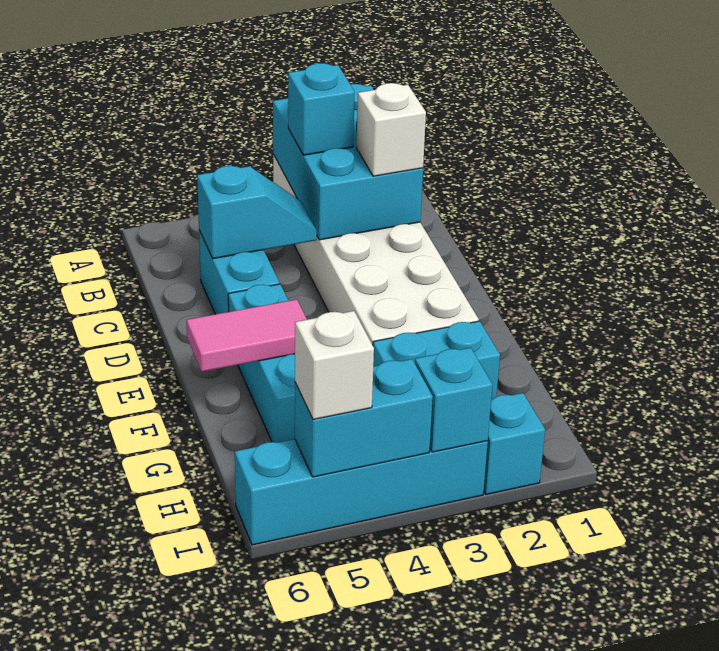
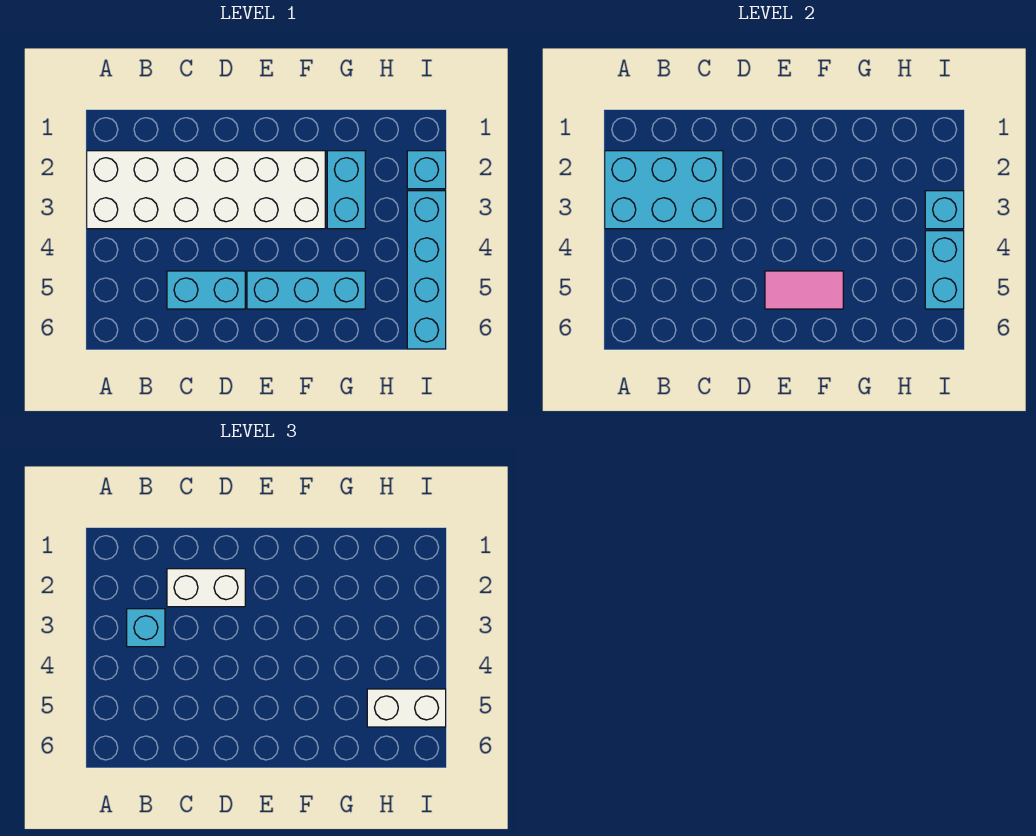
white brick C2 level 3 -> white brick C2:D2 level 3
cyan slope C4:C5 level 2 top 5 -> none
pink tile F5:F6 level 2 -> pink tile E5:F5 level 2
white brick I5 level 3 -> white brick H5:I5 level 3

